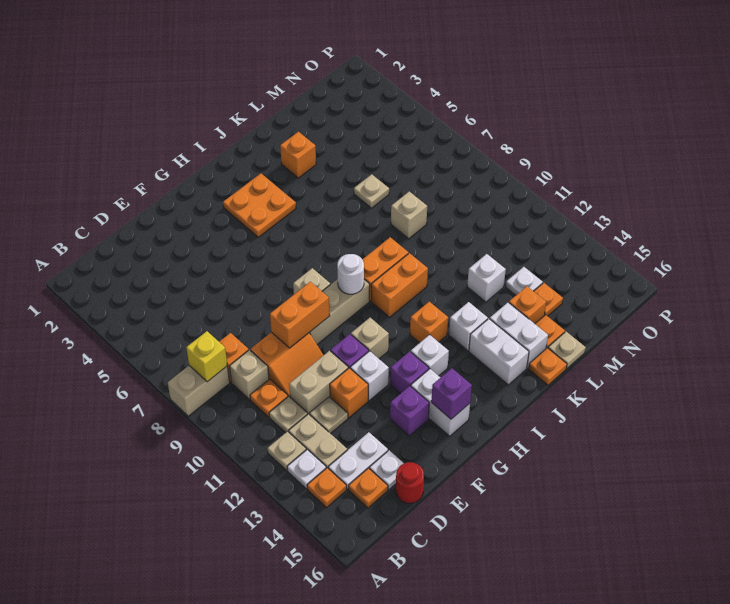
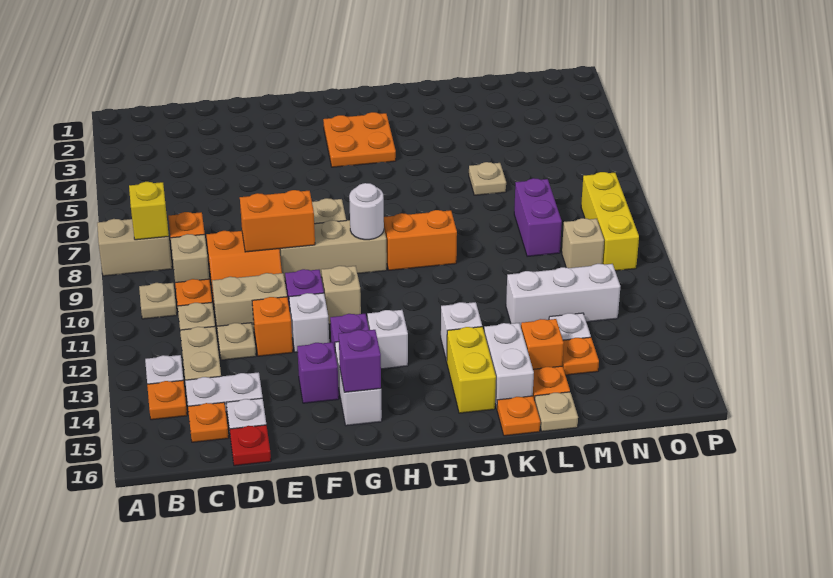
tan plate B12 level 1 -> tan plate B10 level 1
red round brick D16 level 1 -> red plate D16 level 1
orange brick I10:J10 level 1 -> none
orange brick I12 level 1 -> none
white brick J14:J15 level 1 -> yellow brick J14:J15 level 1
orange brick K3 level 1 -> none
tan brick L8 level 1 -> tan brick N10 level 1
white brick L12 level 1 -> white brick L12:N12 level 1
none -> purple brick M8:M9 level 1
none -> yellow brick O8:O10 level 1

